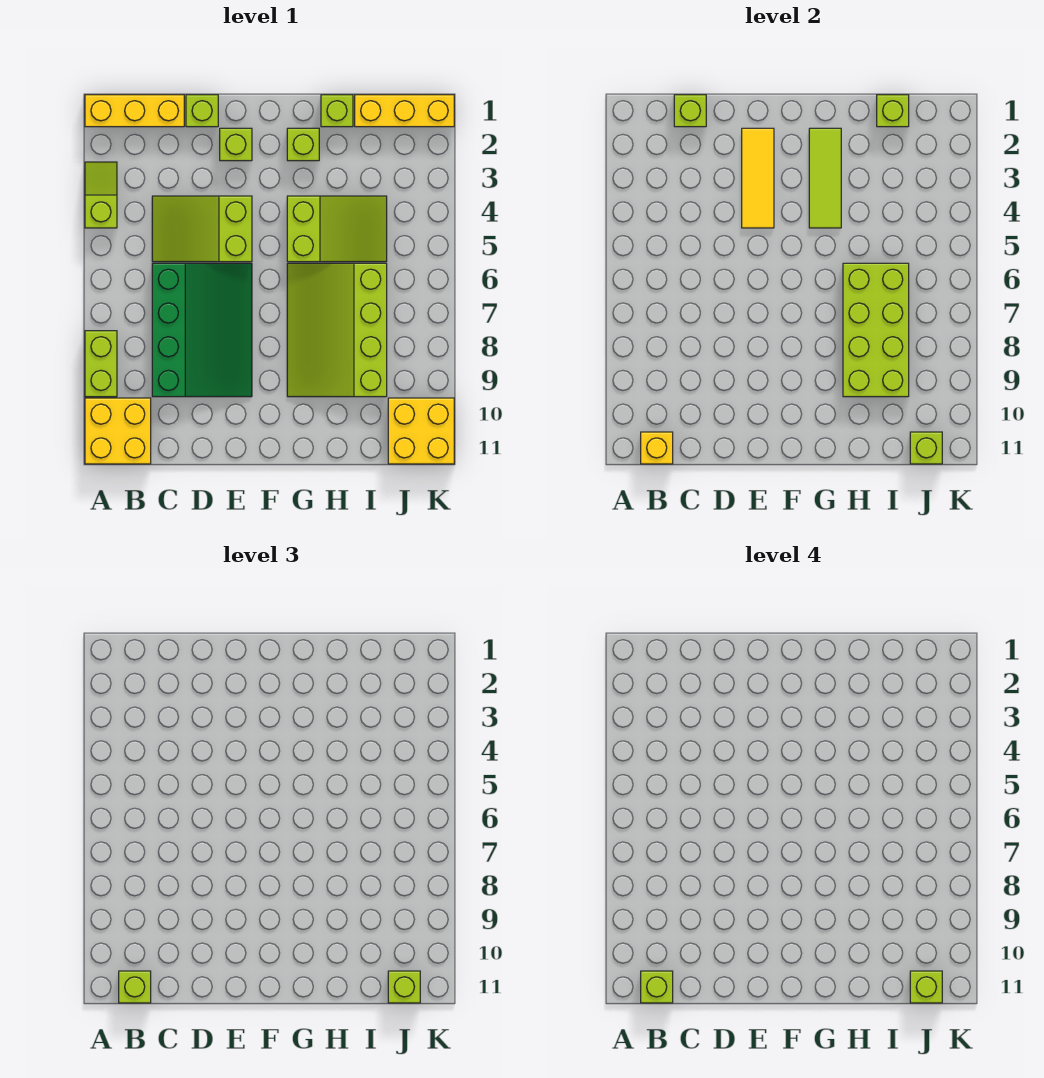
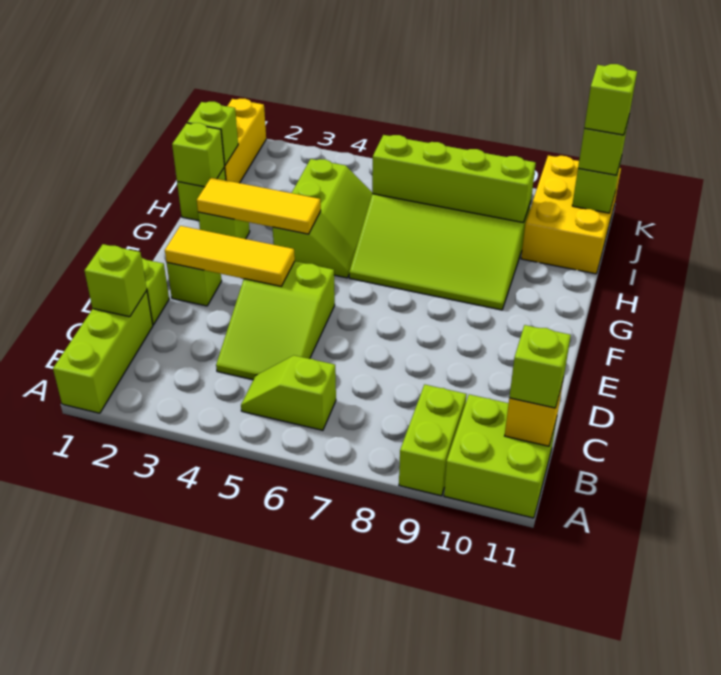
yellow brick A1:C1 level 1 -> lime brick A1:C1 level 1
lime slope A3:A4 level 1 top 4 -> lime slope B5:B6 level 1 top 6
lime brick A8:A9 level 1 -> lime brick A9:B9 level 1
yellow brick A10:B11 level 1 -> lime brick A10:B11 level 1
lime brick B11 level 4 -> lime brick H1 level 2
green slope C6:E9 level 1 top C -> none
lime tile G2:G4 level 2 -> yellow tile G2:G4 level 2
lime slope G4:I5 level 1 top G -> lime slope G4:I5 level 1 top 4
lime brick H6:I9 level 2 -> lime brick I6:I9 level 2
yellow brick J10:K11 level 1 -> yellow brick I10:K11 level 1

